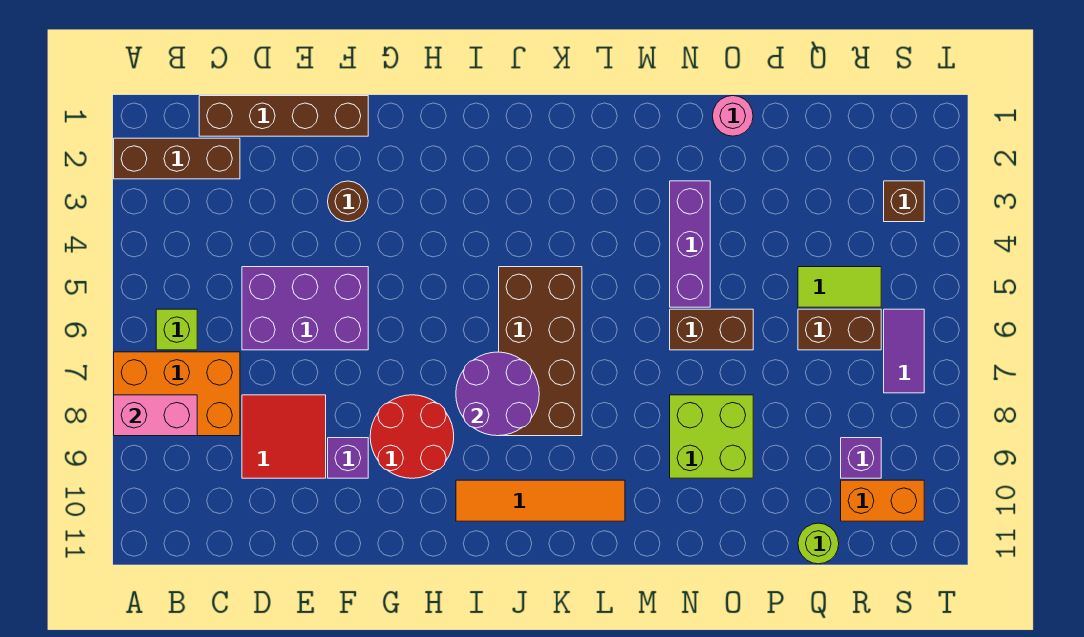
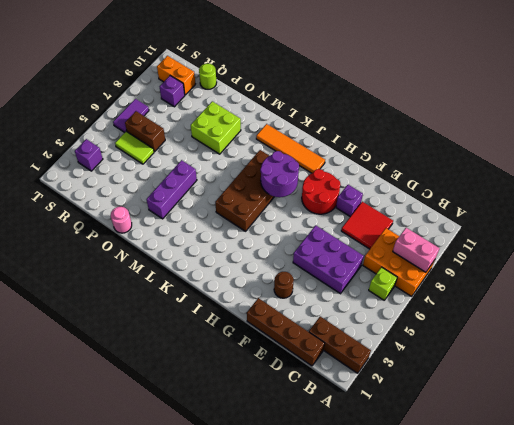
brown brick N6:O6 level 1 -> none
brown brick S3 level 1 -> purple brick S3 level 1

